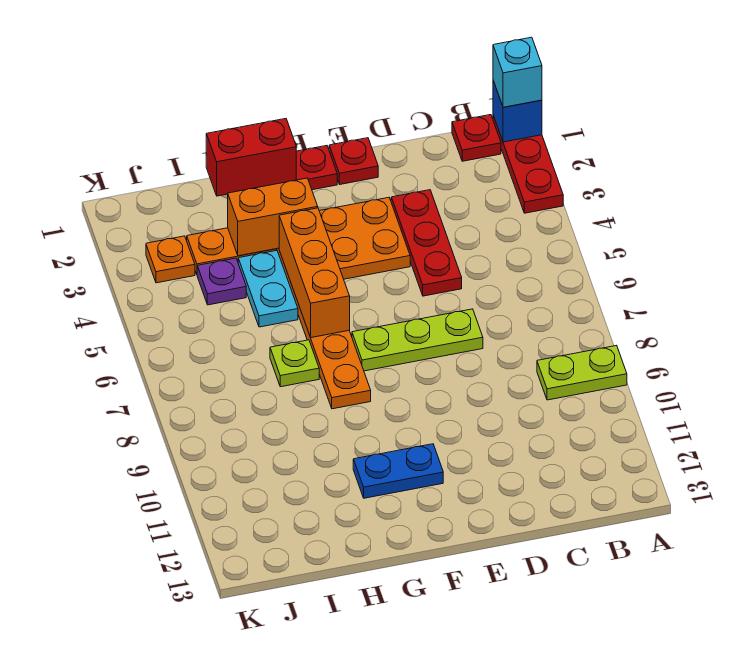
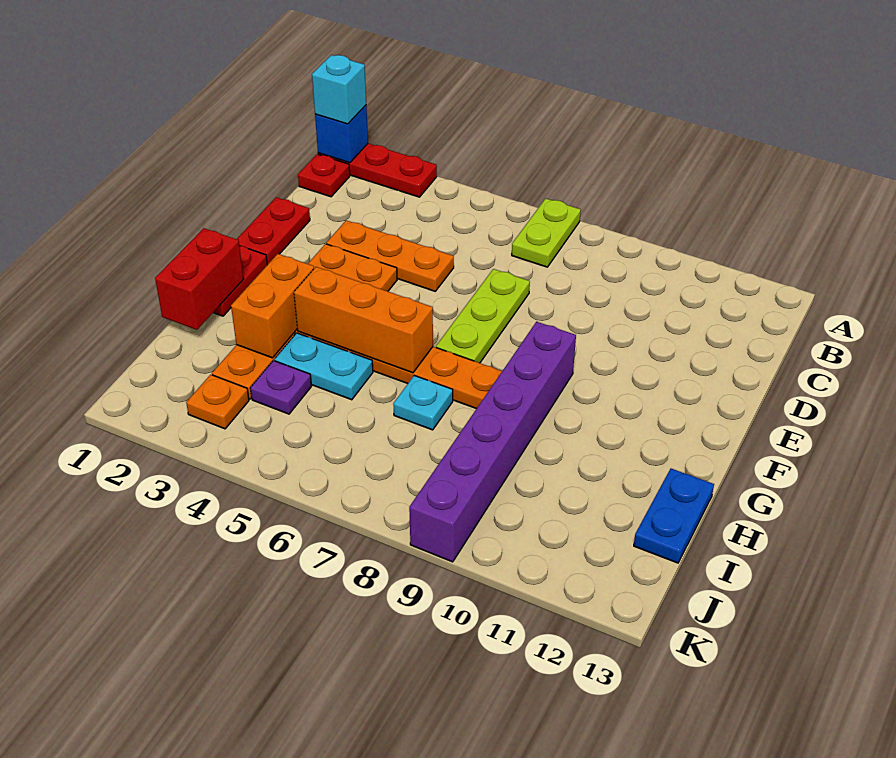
lime plate A9:B9 level 1 -> lime plate A7:B7 level 1
red plate D3:D5 level 1 -> orange plate D3:D5 level 1
red plate E1 level 1 -> red plate D1:E1 level 1
none -> purple brick F9:K9 level 1
blue plate F11:G11 level 1 -> blue plate H13:I13 level 1
lime plate H7 level 1 -> cyan plate H7 level 1

